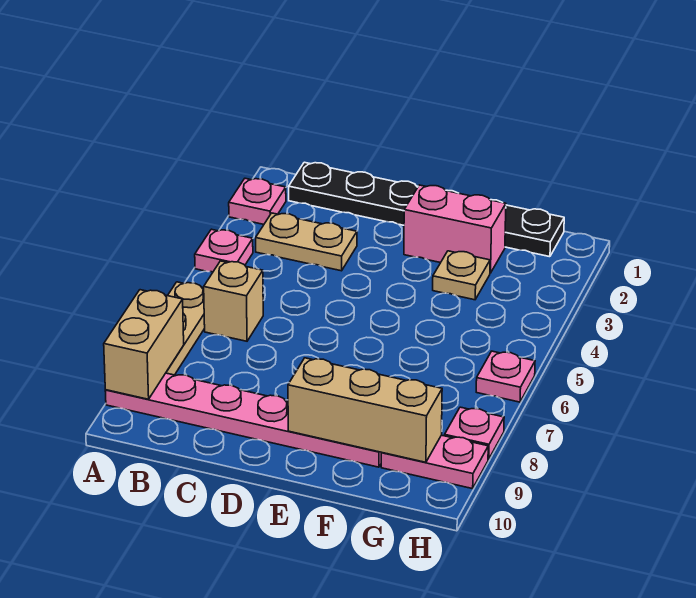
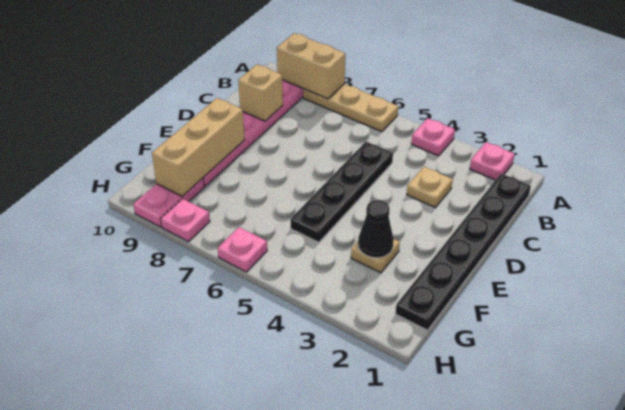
tan plate B3:C3 level 1 -> tan plate C3 level 1
tan brick B6 level 1 -> tan brick C9 level 2
none -> black plate C5:F5 level 1
pink brick E2:F2 level 1 -> none
none -> black cone F3 level 2

